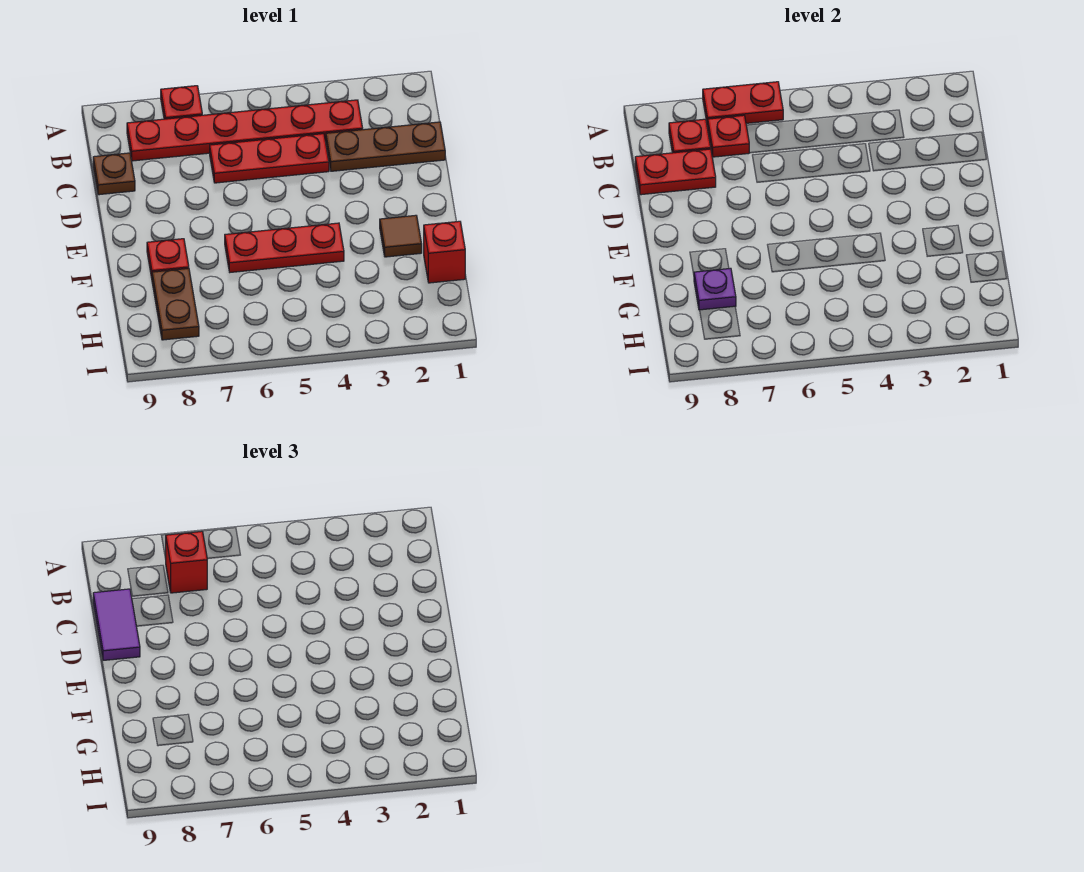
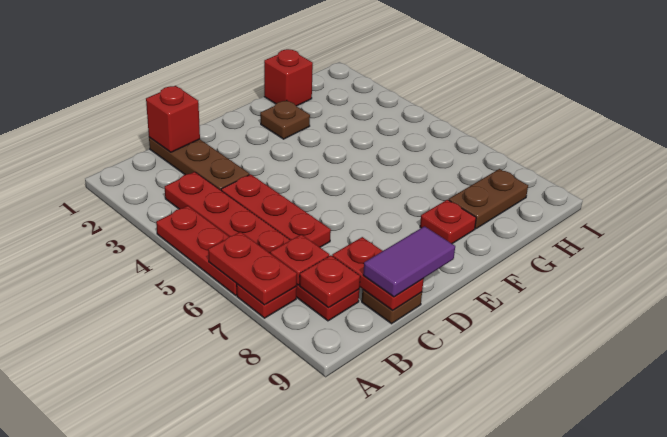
red brick B7 level 3 -> red brick C1 level 2
brown tile F2 level 1 -> brown plate F2 level 1
red plate F4:F6 level 1 -> red plate A4:A6 level 1
purple plate G8 level 2 -> none

